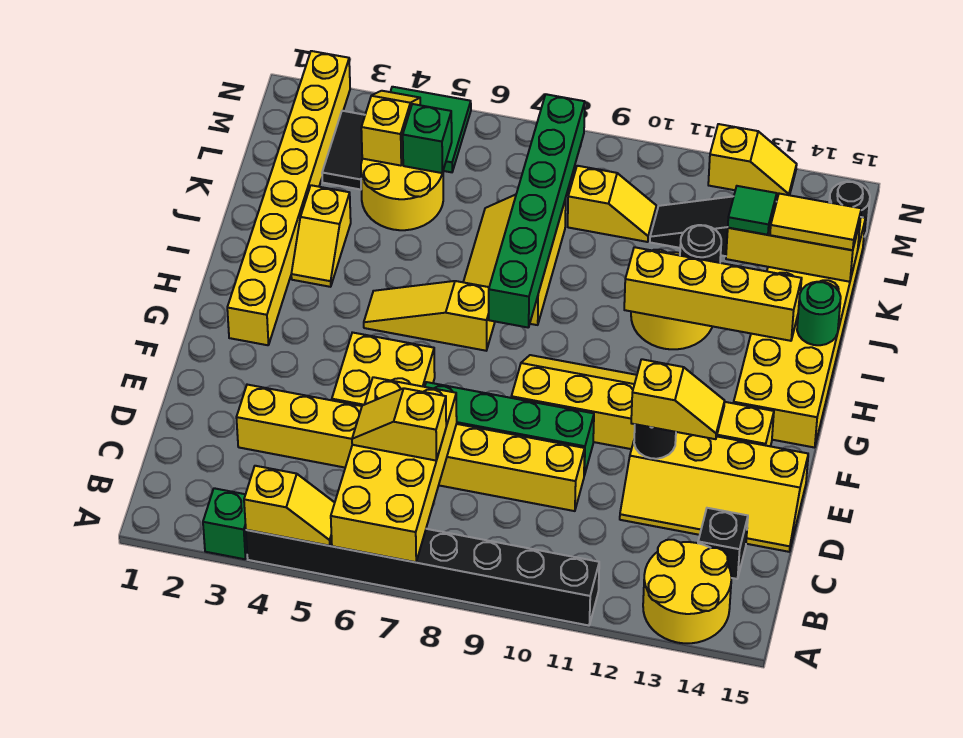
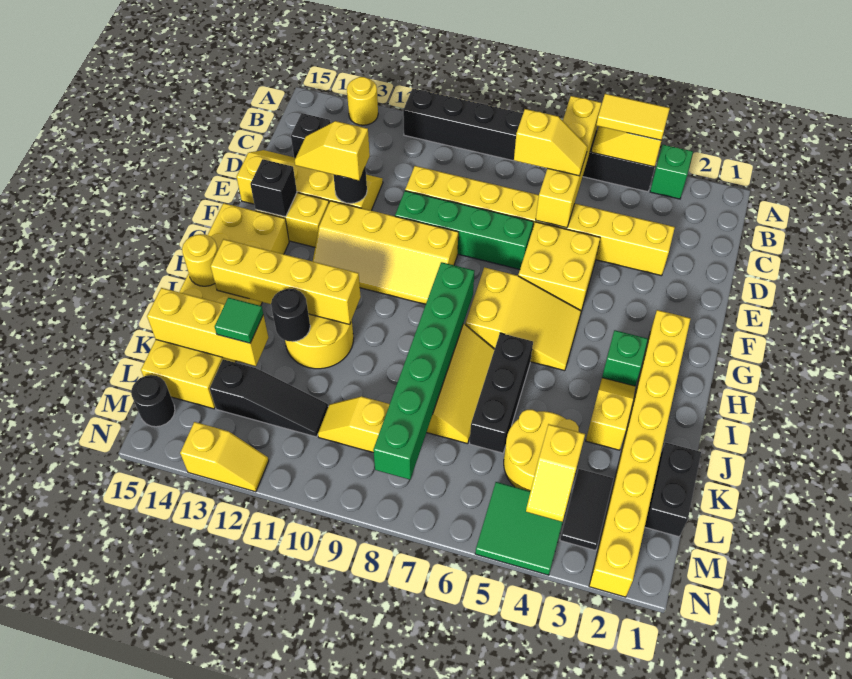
yellow brick A6:D7 level 2 -> yellow brick A6:D6 level 2
yellow round brick A13:B14 level 1 -> yellow round brick A13 level 1
none -> black brick F14 level 2
yellow slope H5:H7 level 1 top 7 -> yellow slope G5:H7 level 1 top 7
none -> black brick I6:K6 level 1
green round brick I15 level 2 -> yellow round brick I15 level 2
none -> black brick K1:L1 level 1
yellow tile K14:K15 level 3 -> yellow tile A4:A5 level 3
green brick L5 level 2 -> green brick H3 level 1
yellow slope N12:N13 level 1 top 12 -> yellow slope N12:N13 level 1 top 13

